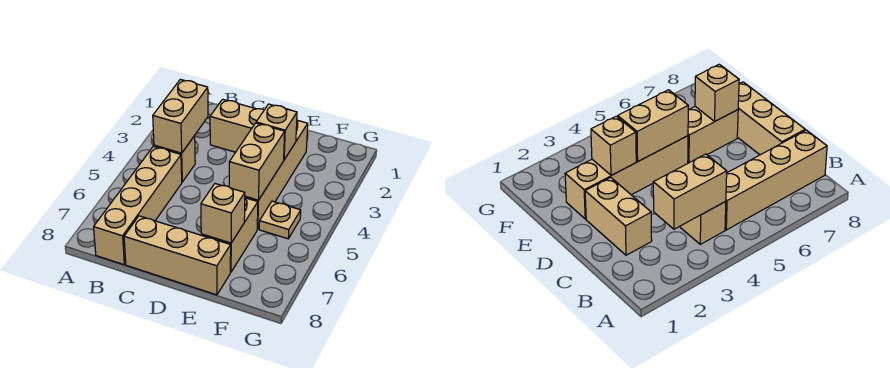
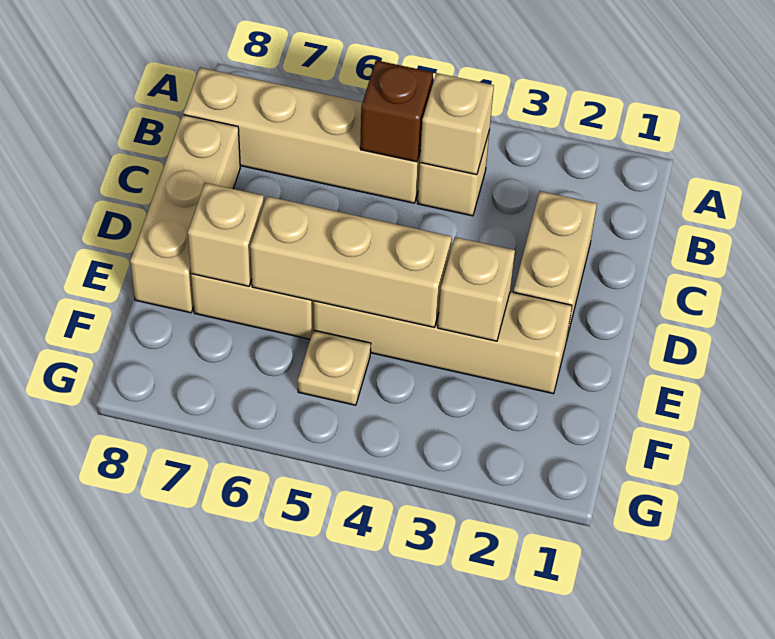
tan brick B3:B4 level 2 -> tan brick B4 level 2
none -> brown brick B5 level 2
tan brick E4:E5 level 2 -> tan brick E4:E6 level 2

